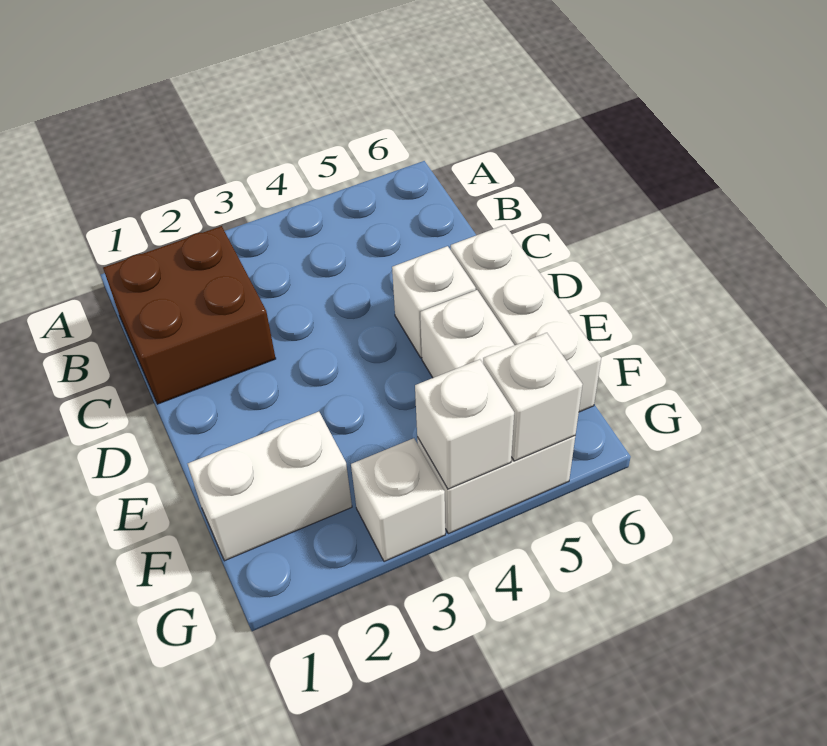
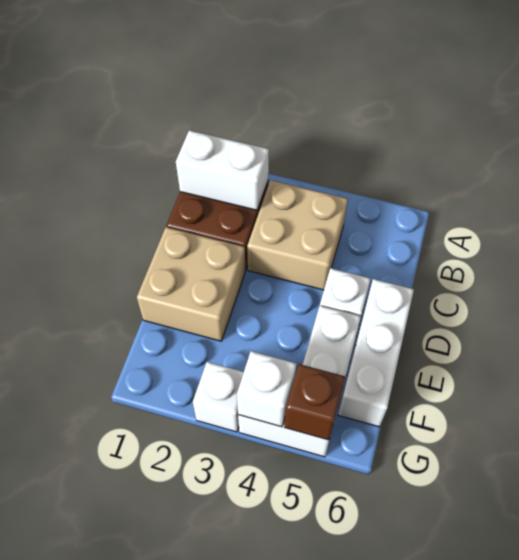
none -> tan brick B3:C4 level 1
none -> tan brick D1:E2 level 1
white brick F1:F2 level 1 -> white brick B1:B2 level 2
white brick G5 level 2 -> brown brick G5 level 2

